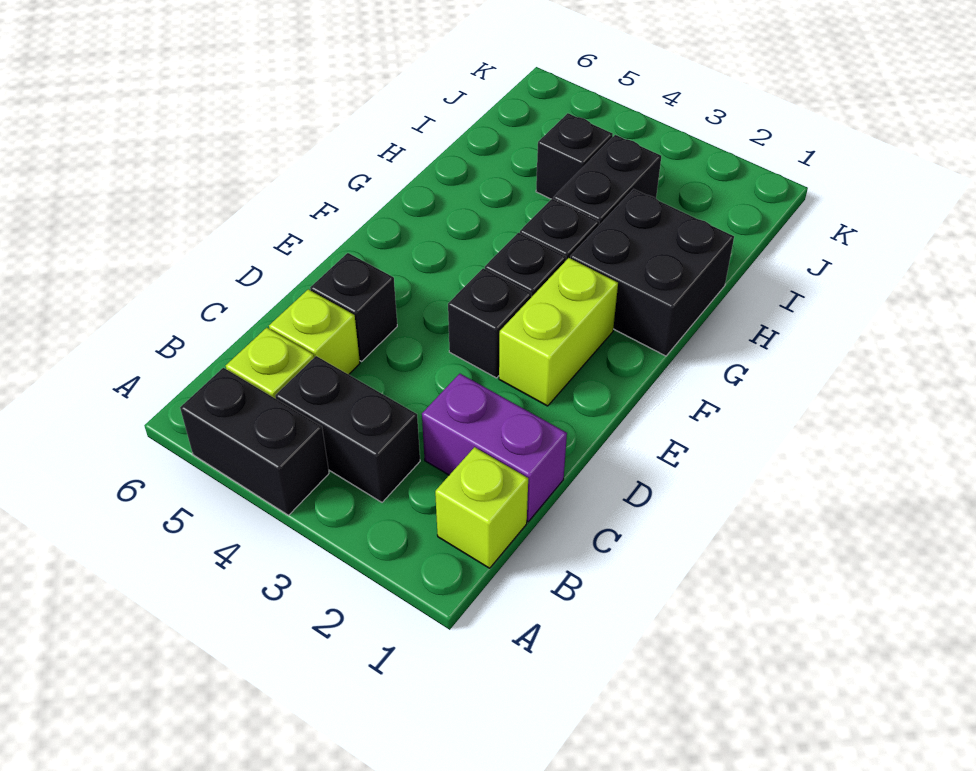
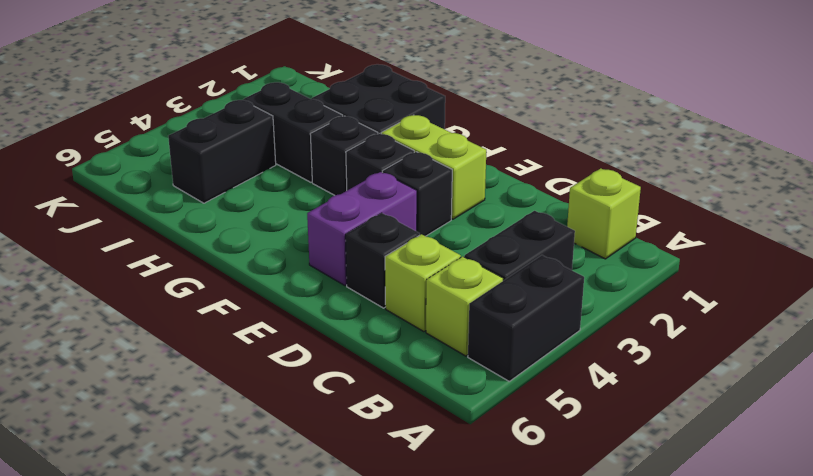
purple brick C1:C2 level 1 -> purple brick E4:E5 level 1
black brick I4 level 1 -> black brick I4:I5 level 1

